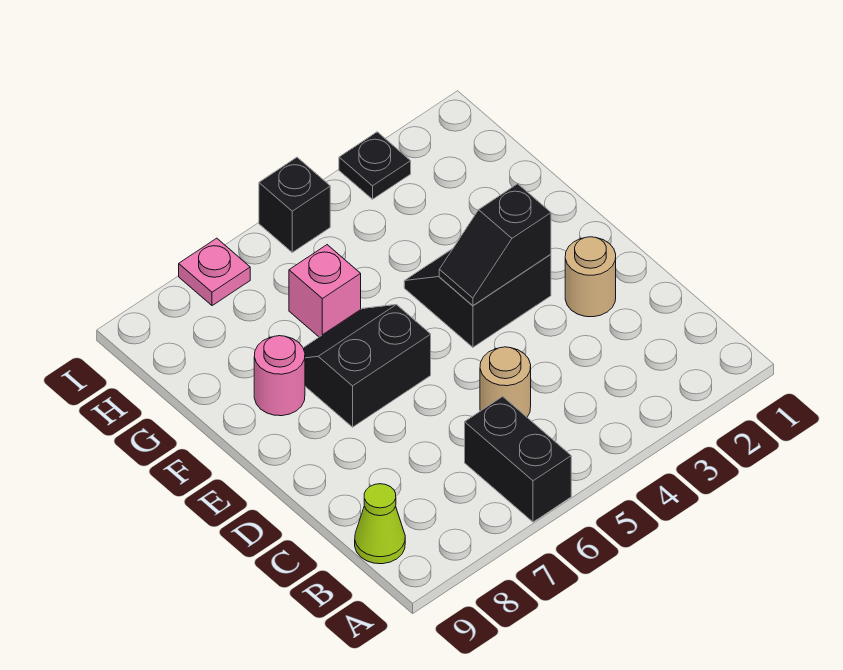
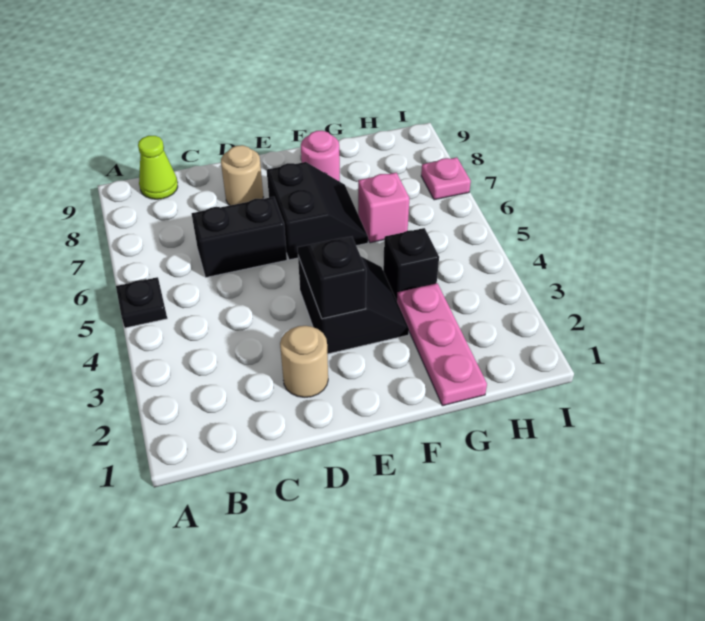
black brick A6:B6 level 1 -> black brick C6:D6 level 1
tan round brick C5 level 1 -> tan round brick D8 level 1
none -> pink plate G1:G3 level 1
black plate I3 level 1 -> black plate A5 level 1
black brick I5 level 1 -> black brick G4 level 1

